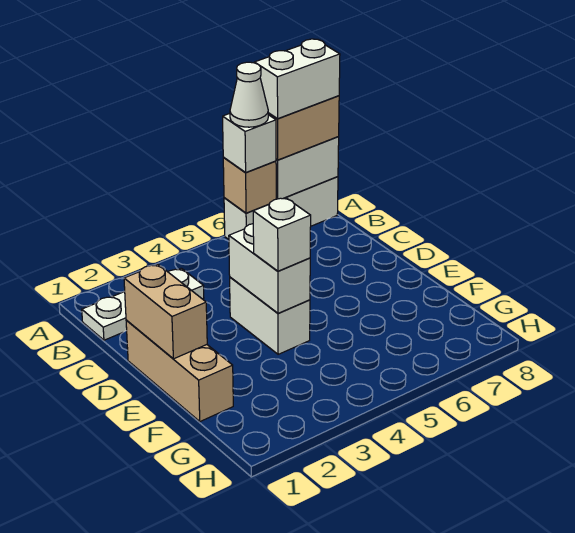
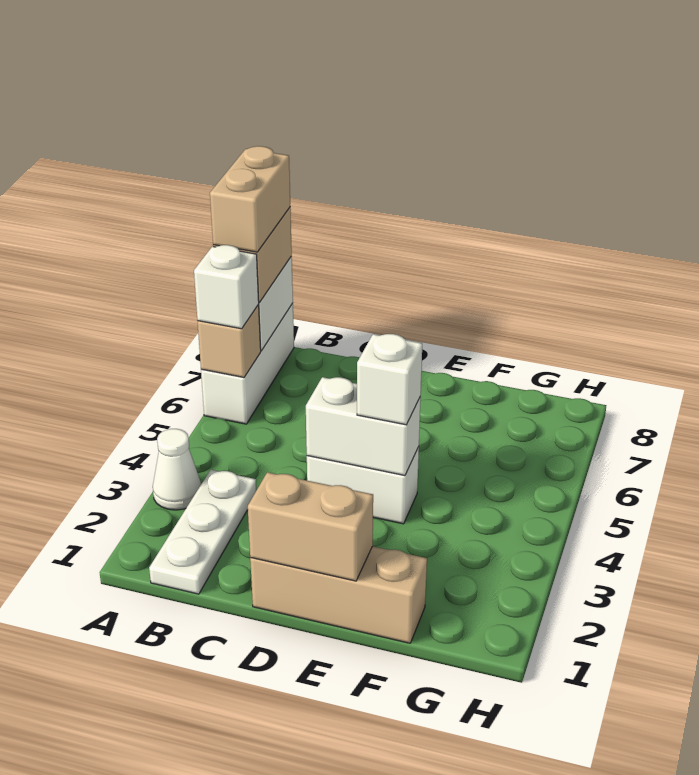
white cone A6 level 4 -> white cone A3 level 1
white brick A7:A8 level 4 -> tan brick A7:A8 level 4

